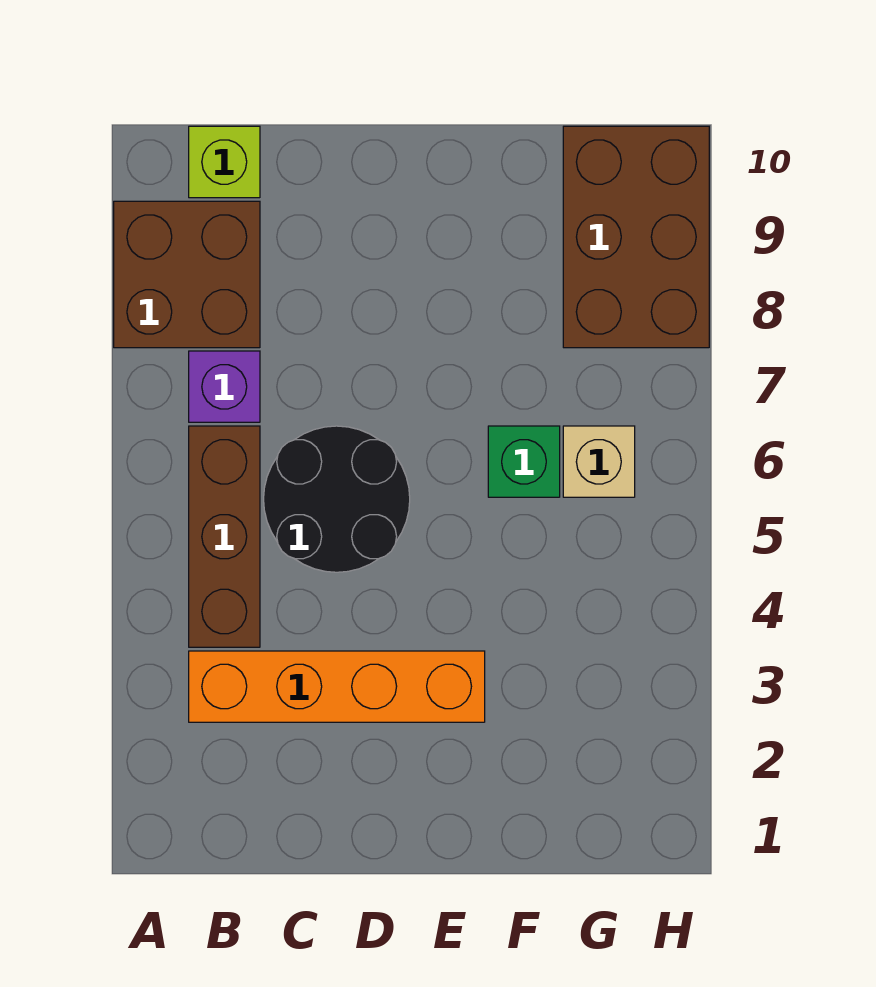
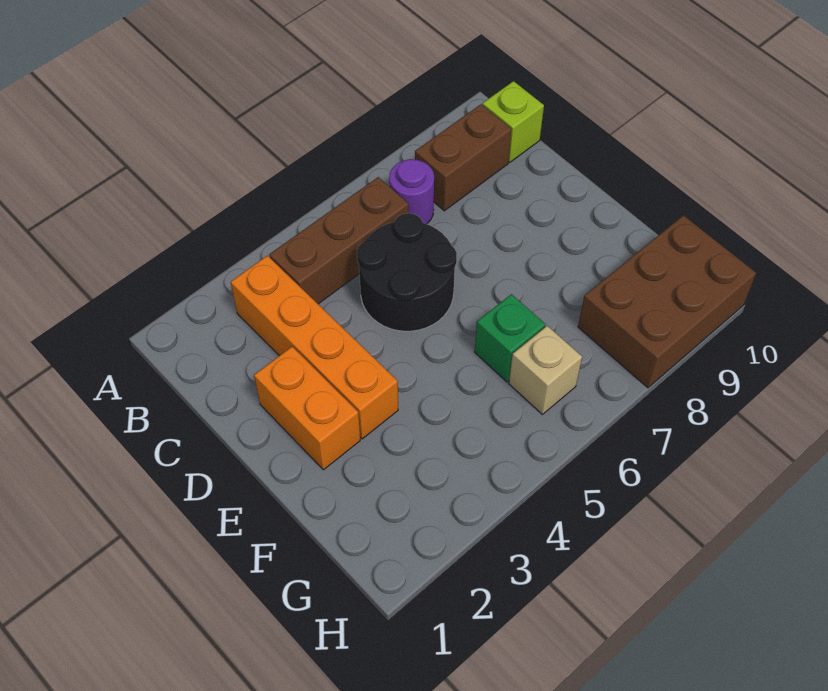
brown brick A8:B9 level 1 -> brown brick B8:B9 level 1
purple brick B7 level 1 -> purple round brick B7 level 1
none -> orange brick D2:E2 level 1

